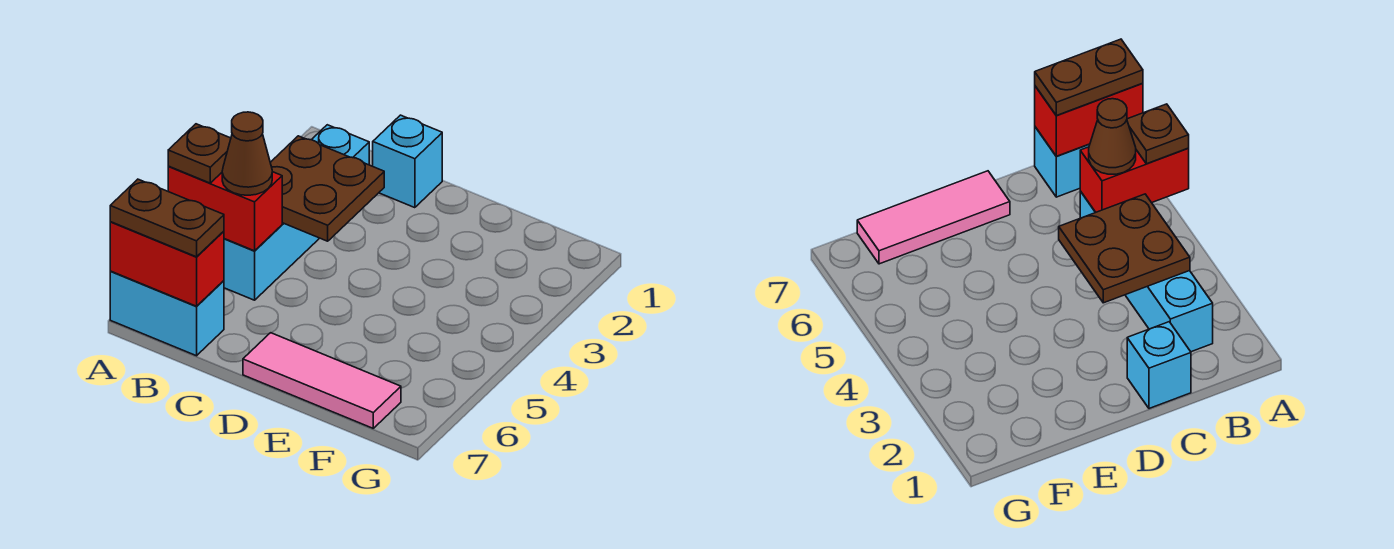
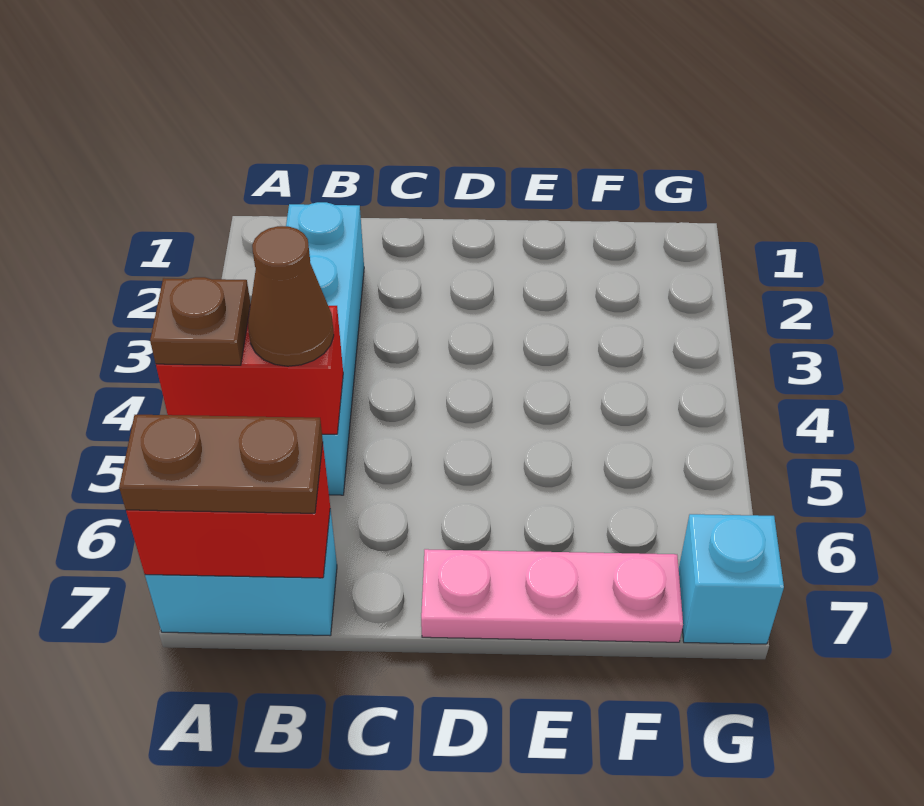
brown plate B3:C4 level 2 -> none
cyan brick C1 level 1 -> cyan brick G7 level 1
pink tile D7:F7 level 1 -> pink plate D7:F7 level 1

